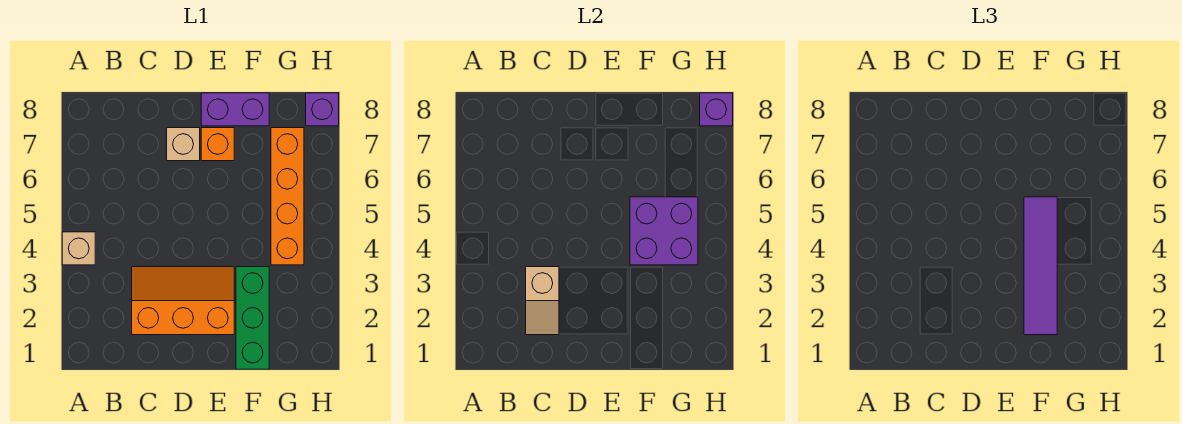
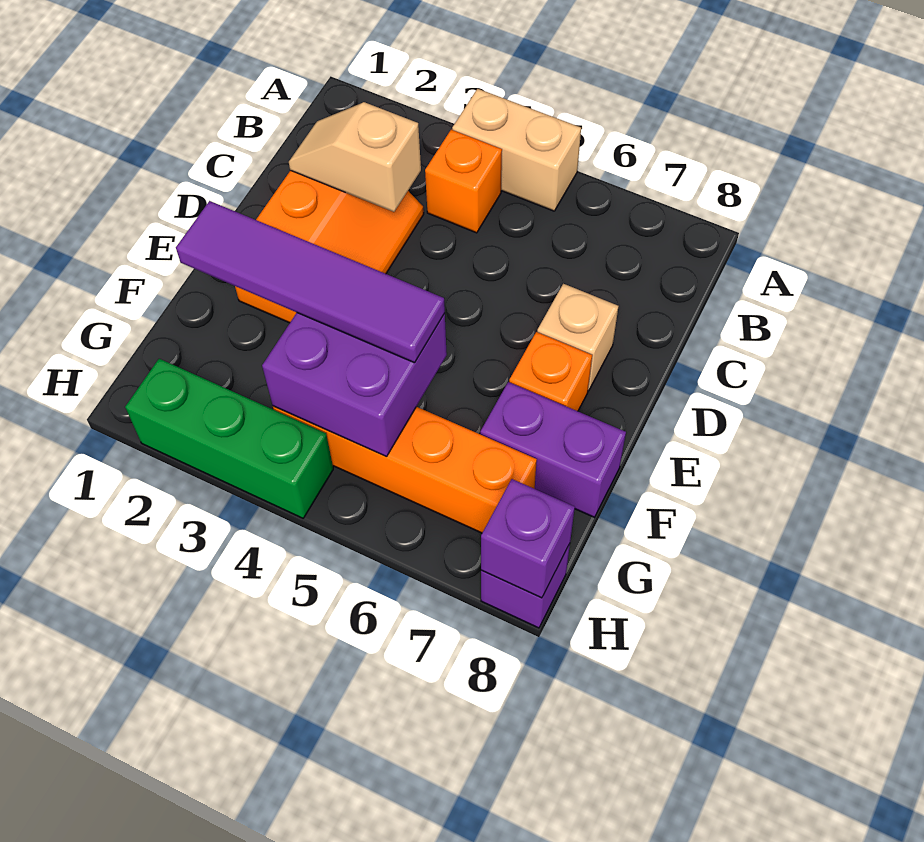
tan brick A4 level 1 -> tan brick A4:A5 level 1
none -> orange brick B4 level 1
purple brick E8:F8 level 1 -> purple brick F7:F8 level 1
green brick F1:F3 level 1 -> green brick H2:H4 level 1

